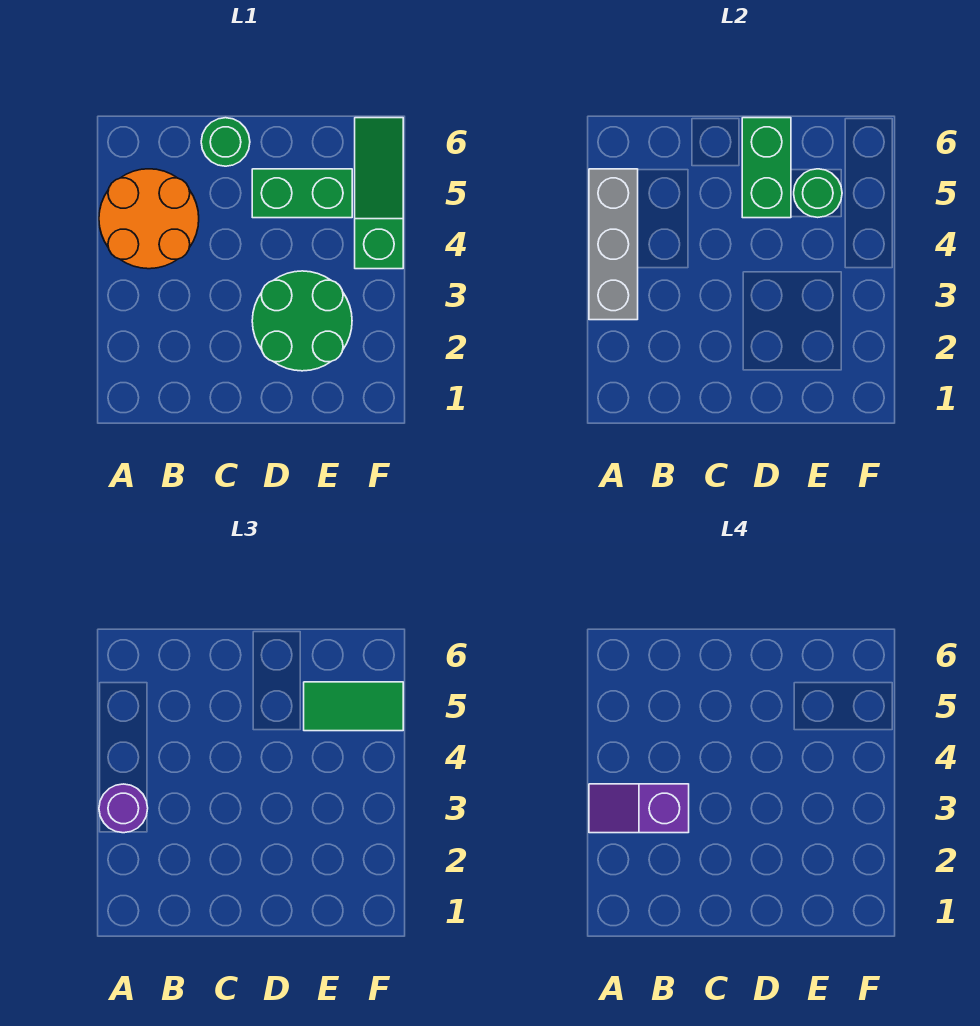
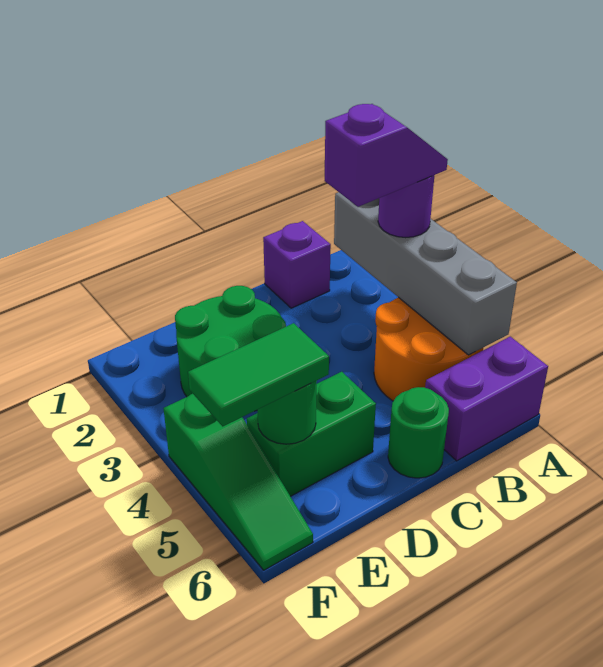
grey brick A3:A5 level 2 -> grey brick A2:A5 level 2
none -> purple brick A6:B6 level 1
none -> purple brick B1 level 1
green brick D5:D6 level 2 -> none

